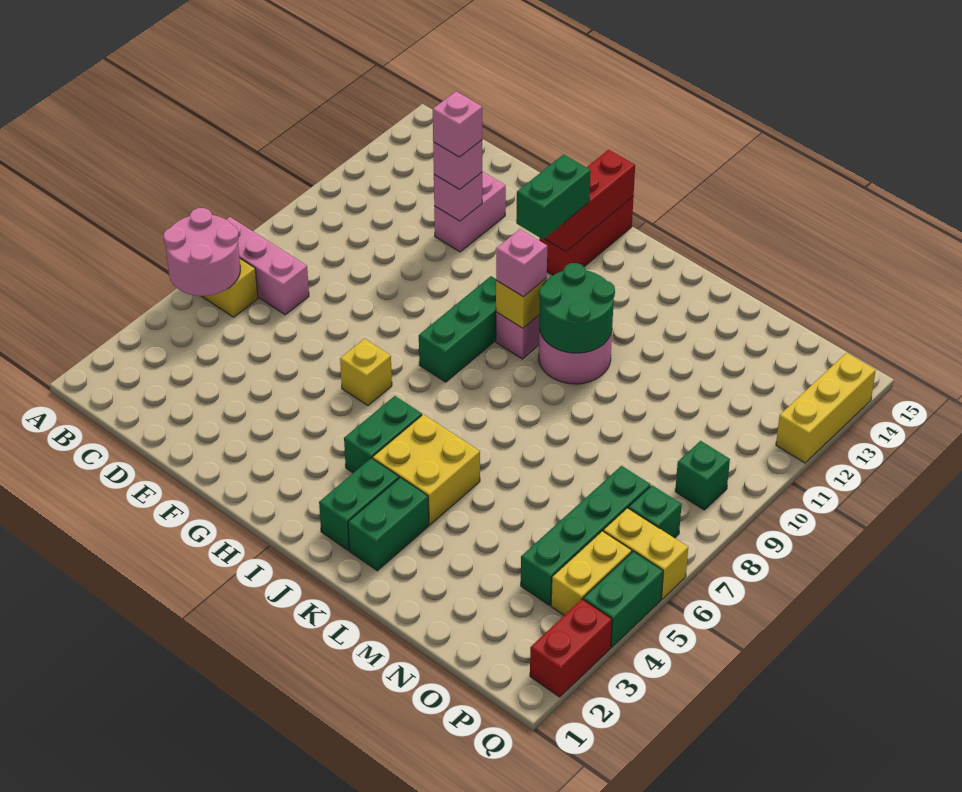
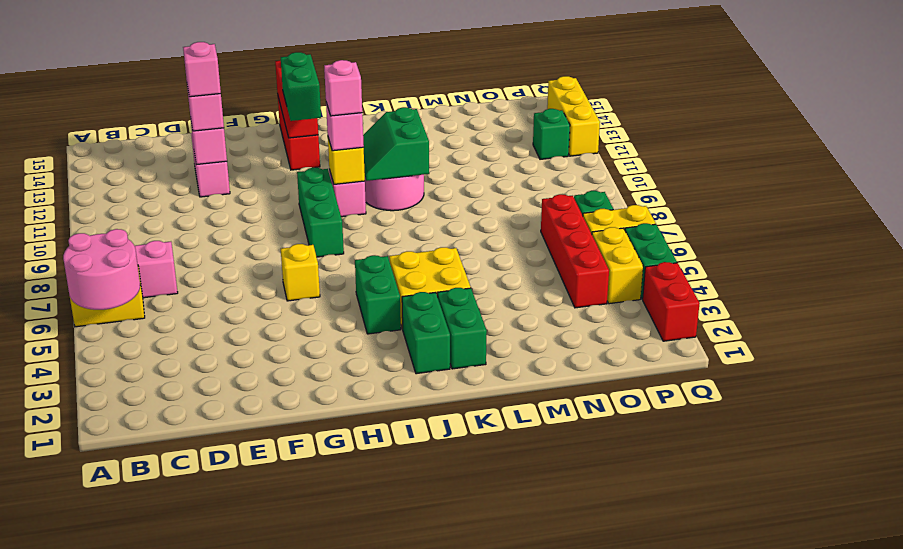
none -> pink brick I10 level 4
green round brick J10:K11 level 2 -> green slope J10:K11 level 2 top K
green brick O4:O7 level 1 -> red brick O4:O7 level 1
green brick P9 level 1 -> green brick P12 level 1

